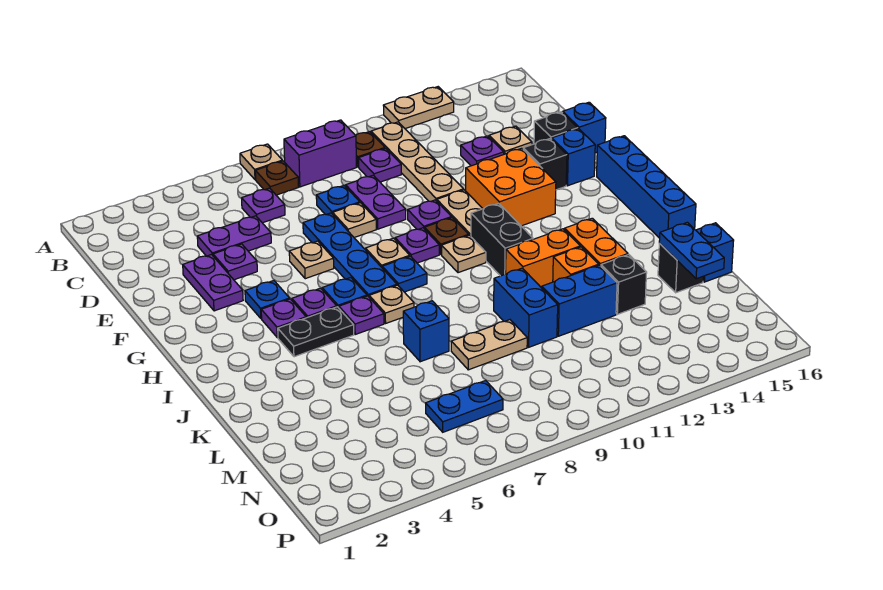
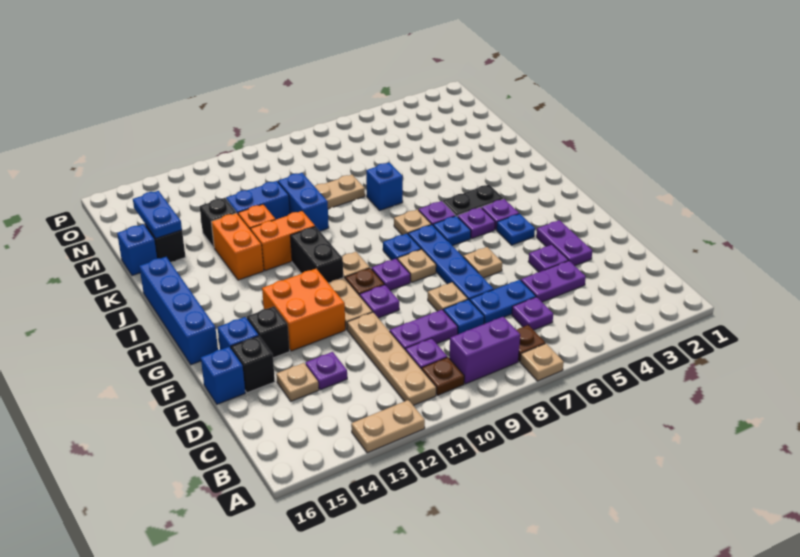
purple plate D9:E9 level 1 -> purple plate D9:D10 level 1
blue plate N6:N7 level 1 -> blue plate D6:D7 level 1

